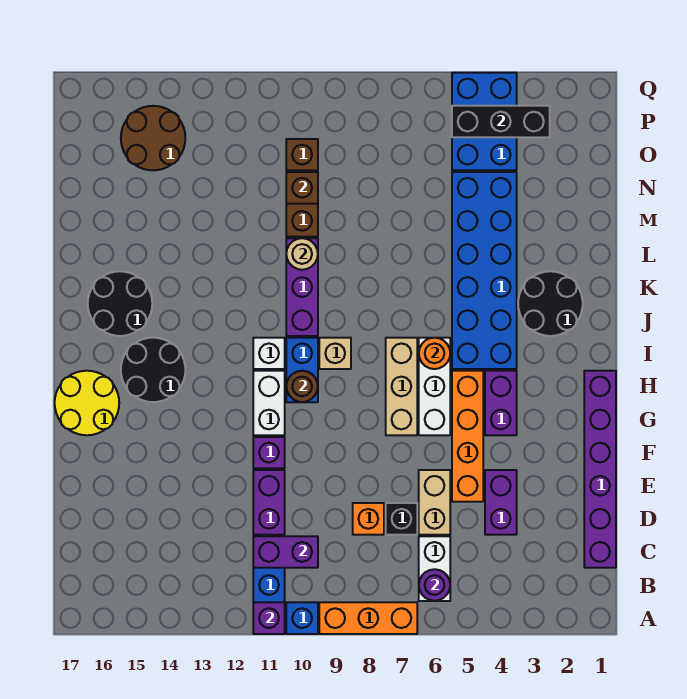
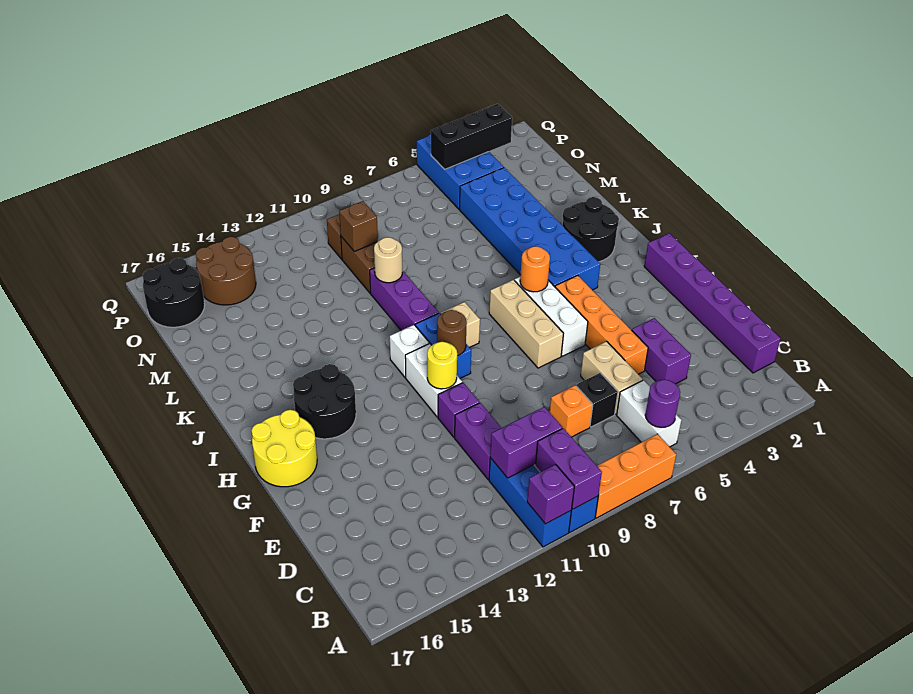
purple brick G4:H4 level 1 -> purple brick A10:B10 level 2
none -> yellow round brick G11 level 2
black round brick J15:K16 level 1 -> black round brick O16:P17 level 1

